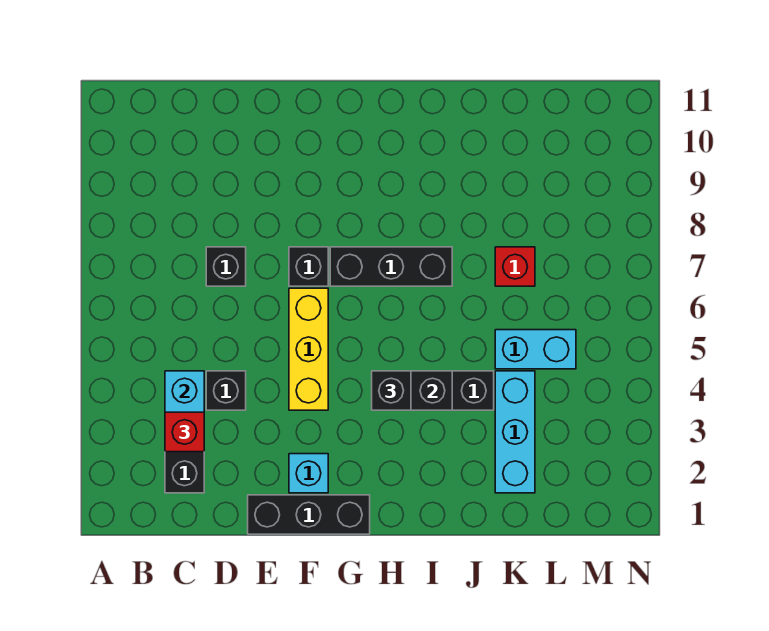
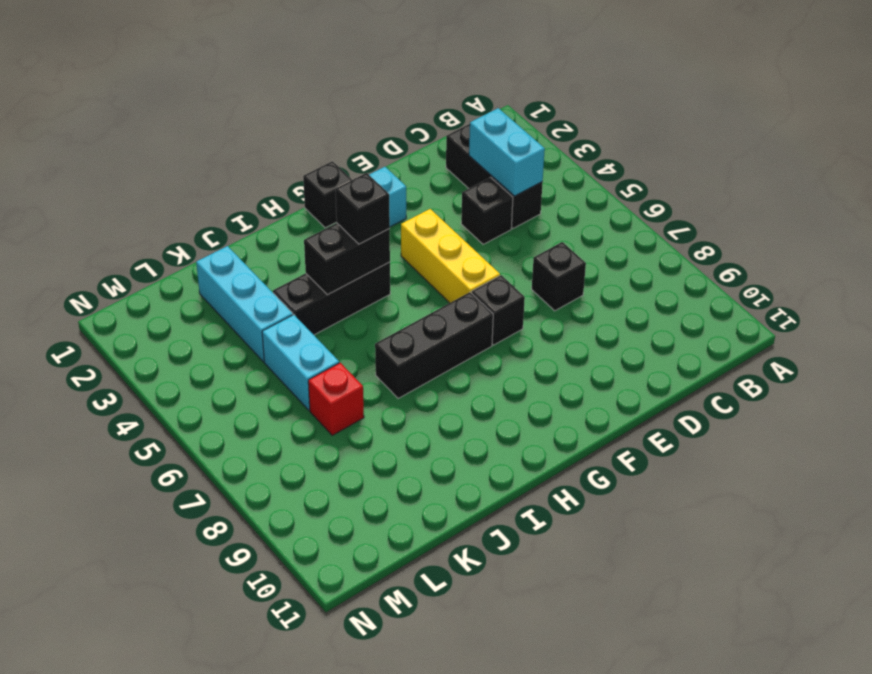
red brick C3 level 3 -> none
black brick E1:G1 level 1 -> black brick G1 level 1
cyan brick K5:L5 level 1 -> cyan brick K5:K6 level 1

